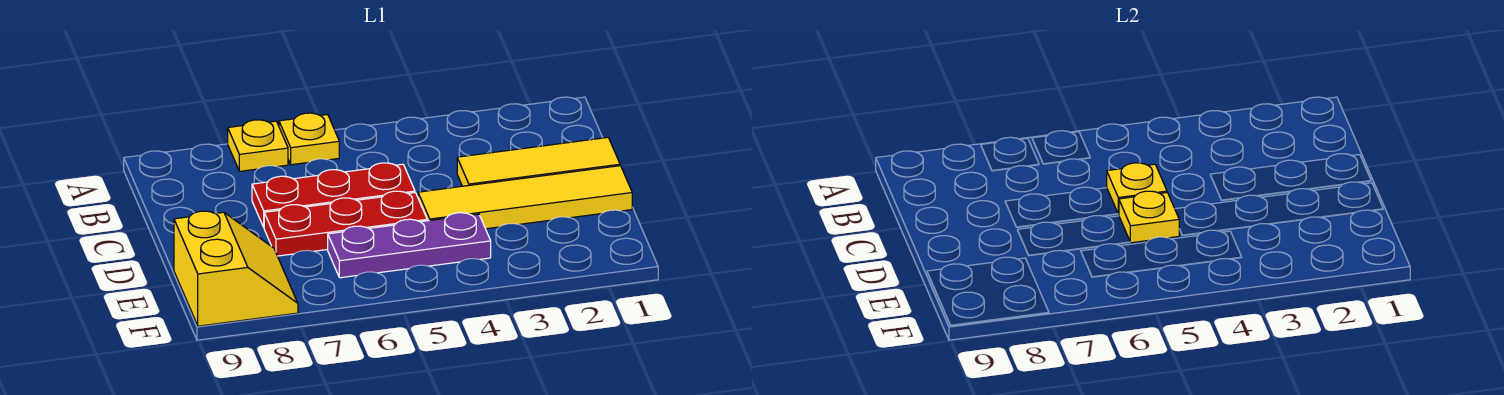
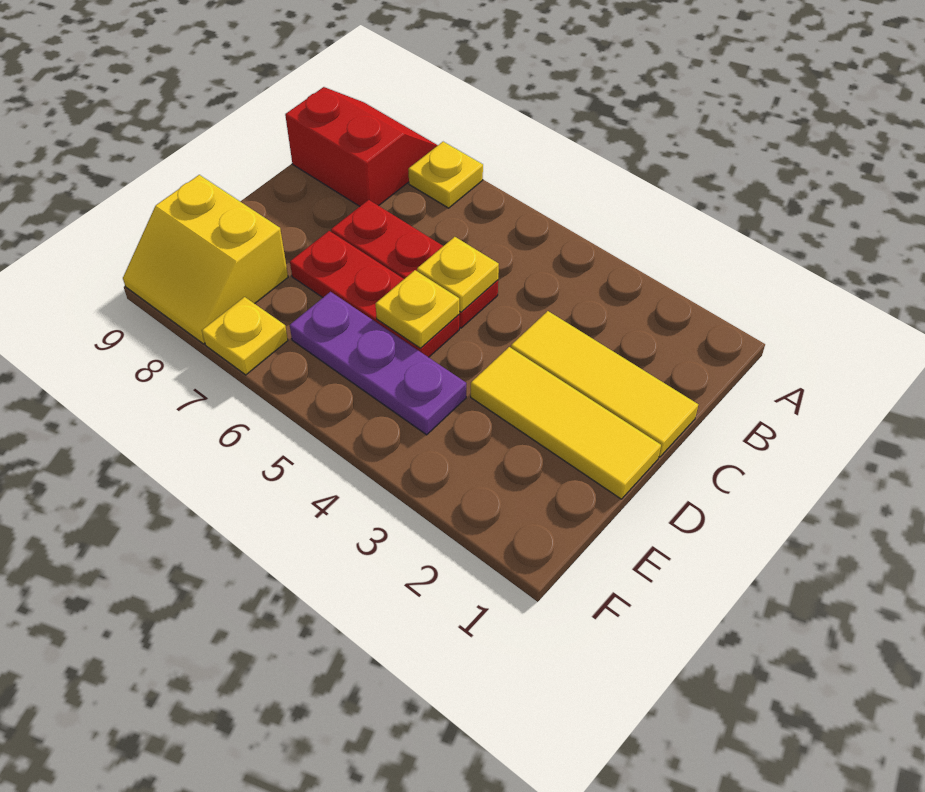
yellow plate A6 level 1 -> yellow plate F7 level 1
none -> red slope A8:B9 level 1 top B
yellow tile D1:D4 level 1 -> yellow tile D1:D3 level 1
yellow slope E8:F9 level 1 top 9 -> yellow slope E8:F9 level 1 top E

